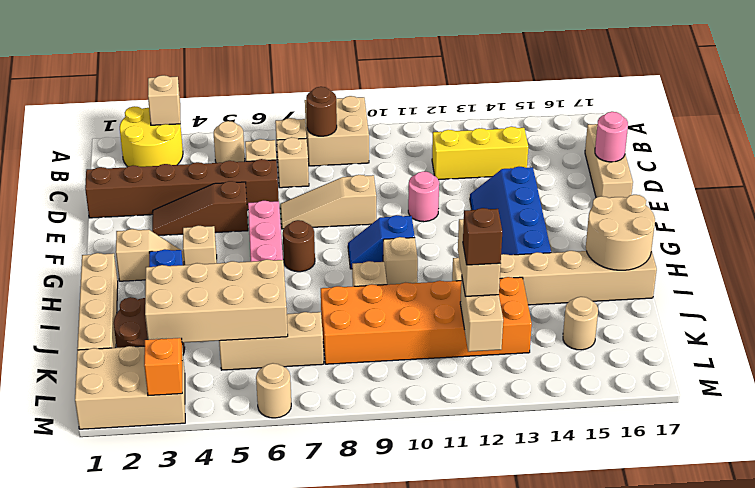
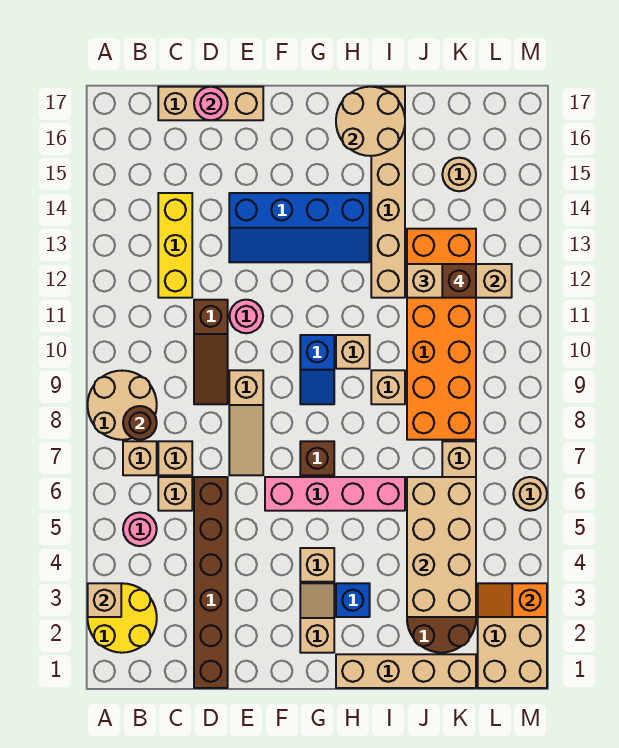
tan brick A8:B9 level 1 -> tan round brick A8:B9 level 1
tan round brick B5 level 1 -> pink round brick B5 level 1
brown slope E3:E5 level 1 top 5 -> brown slope D9:D11 level 1 top 11
brown round brick G7 level 1 -> brown brick G7 level 1

